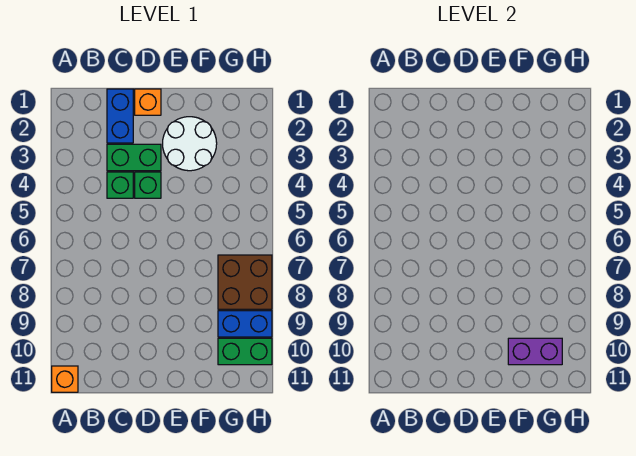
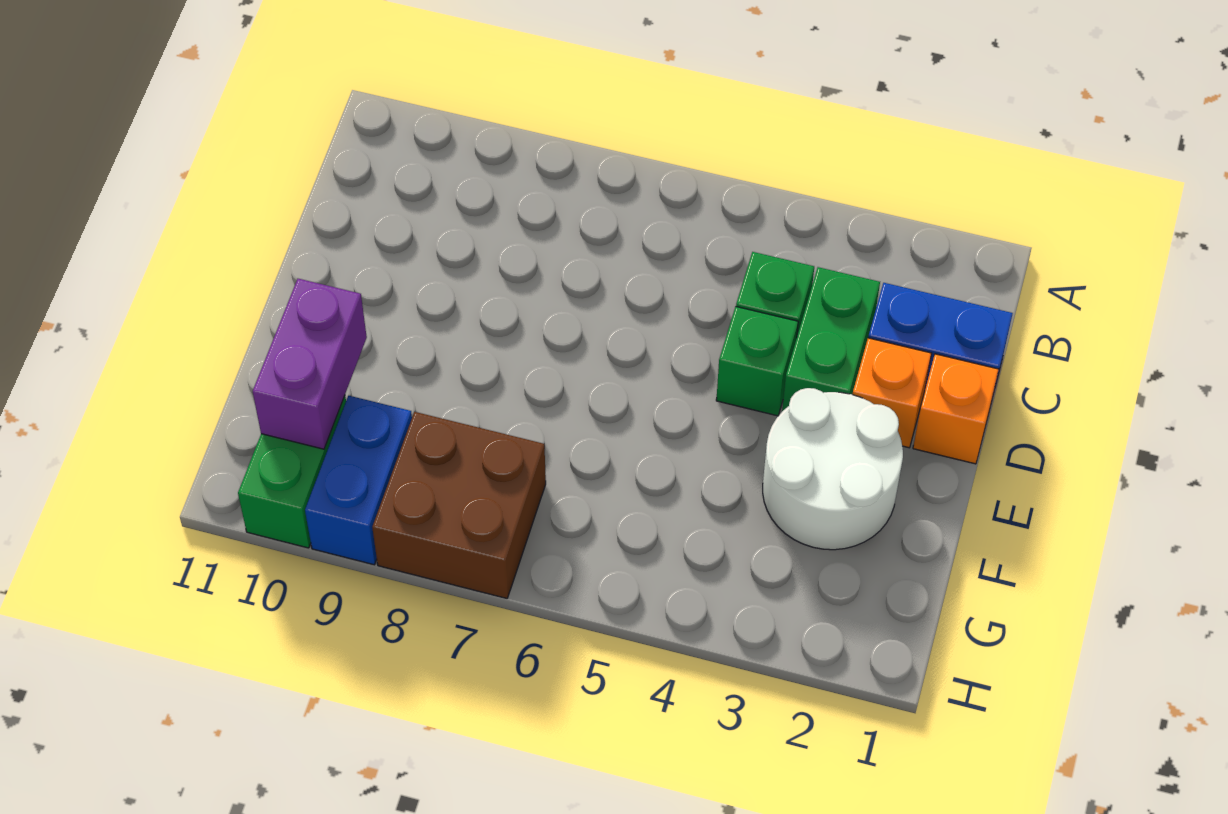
orange brick A11 level 1 -> orange brick D2 level 1

